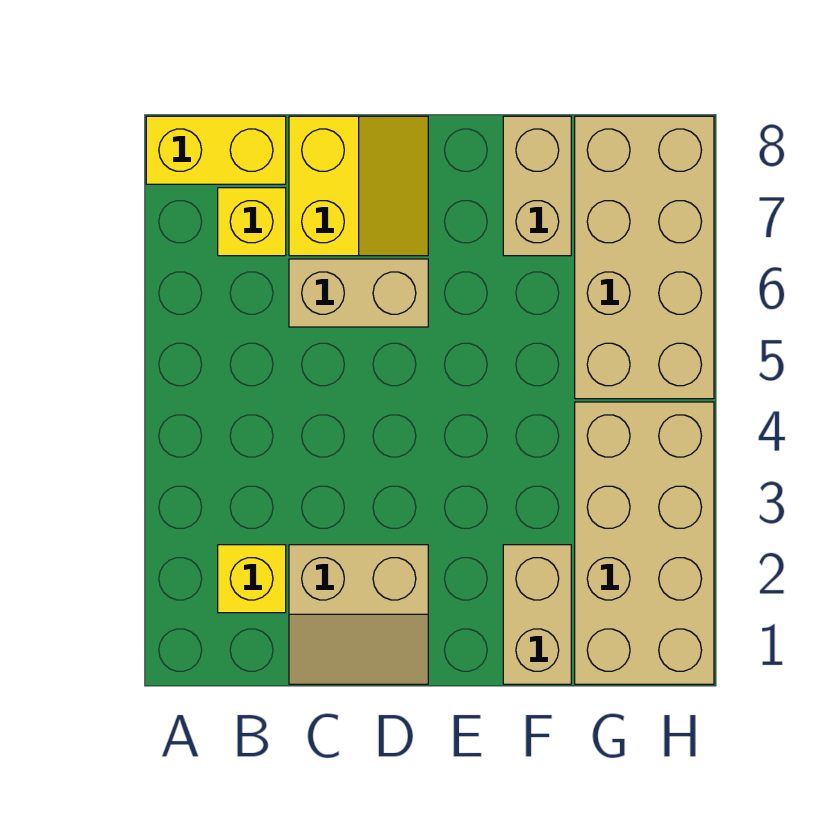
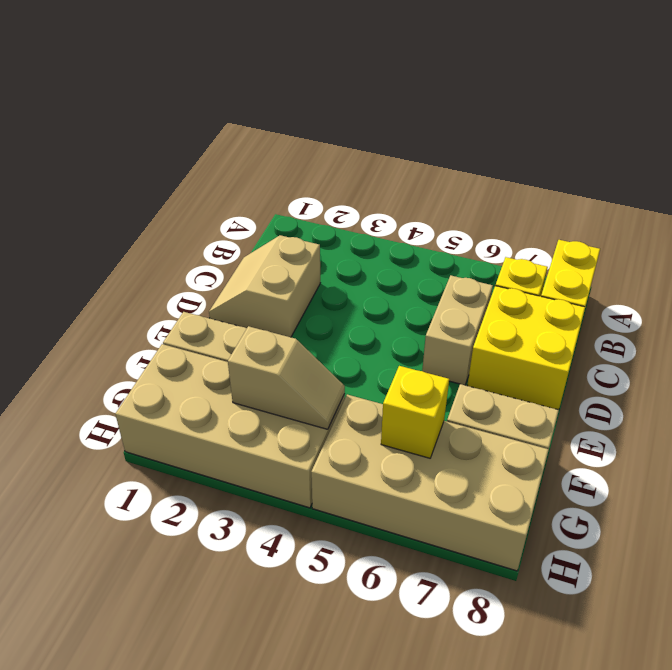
yellow brick B2 level 1 -> yellow brick G6 level 2
yellow slope C7:D8 level 1 top C -> yellow brick C7:D8 level 1
none -> tan slope G3:G4 level 2 top 3

